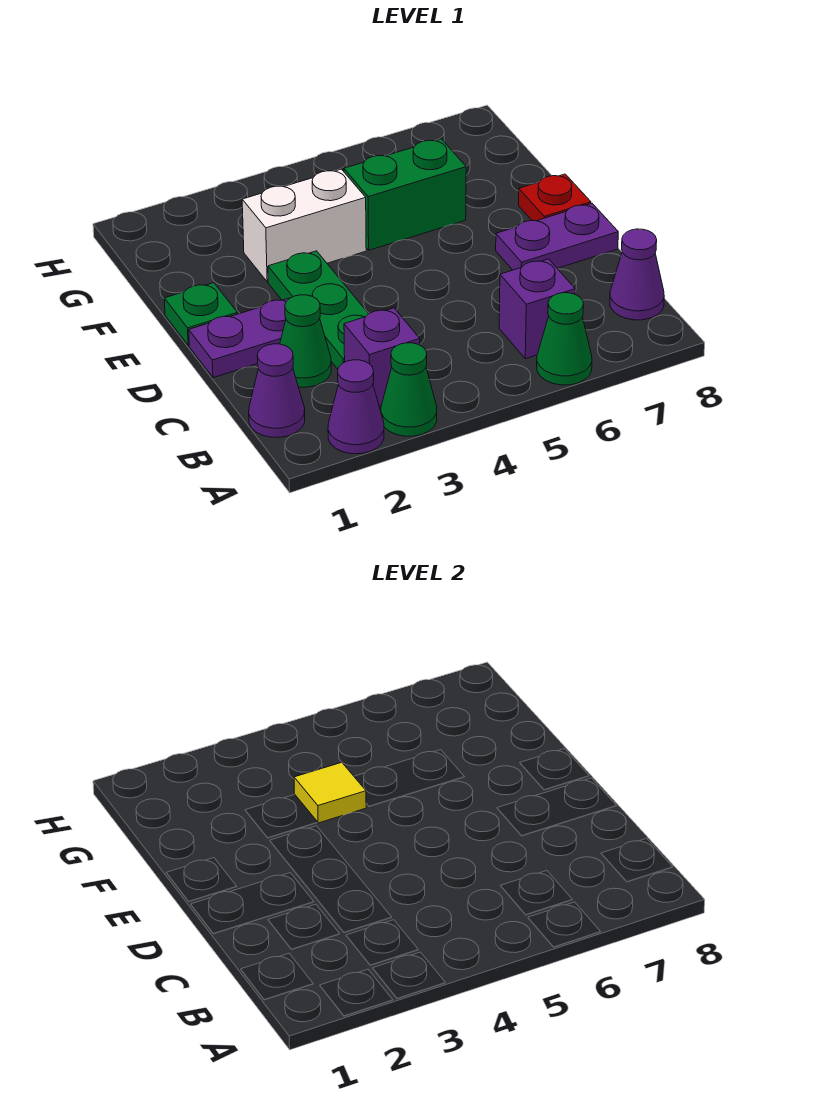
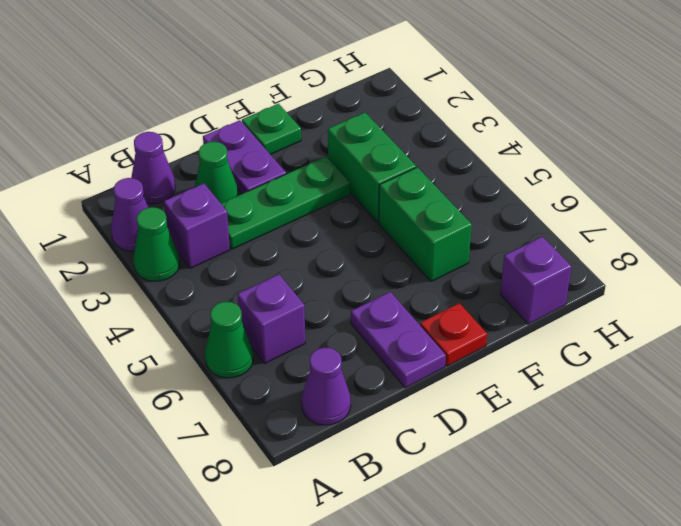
white brick F3:F4 level 1 -> green brick F3:F4 level 1
yellow tile F4 level 2 -> none
none -> purple brick G8 level 1

